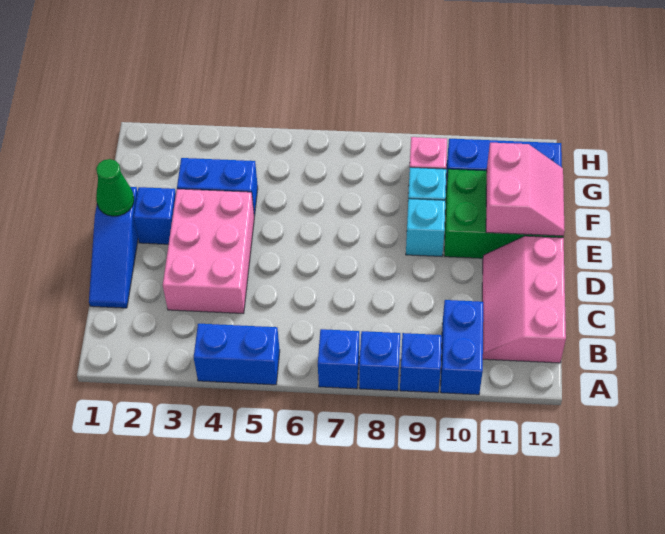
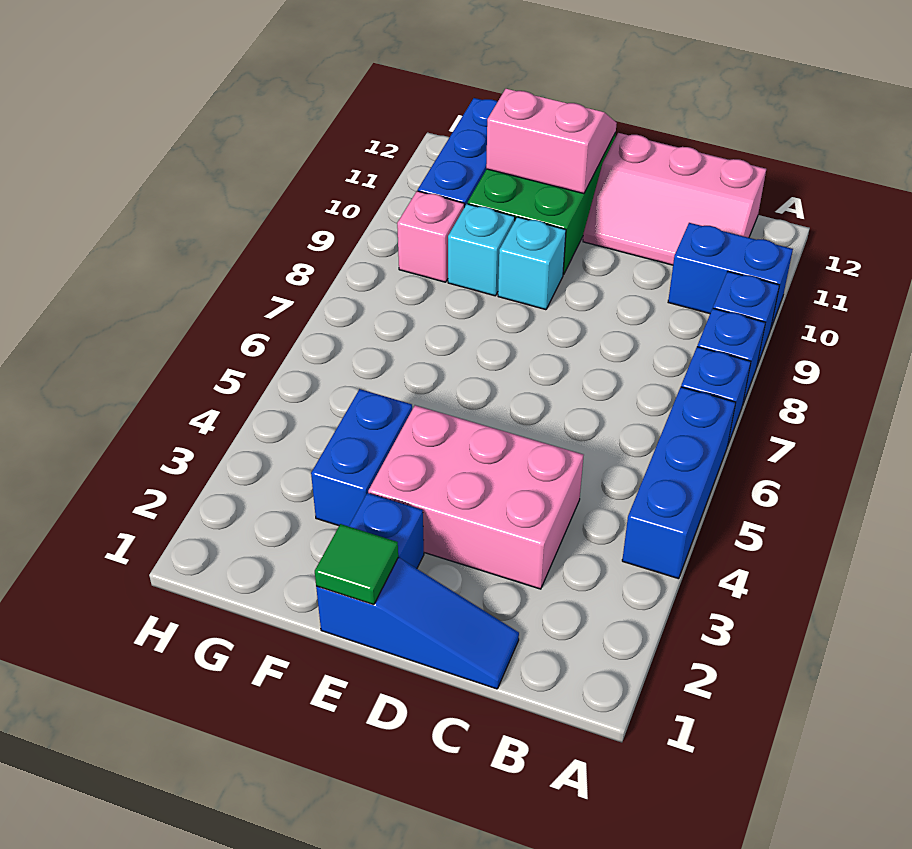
blue brick A4:A5 level 1 -> blue brick A4:A6 level 1
green cone E1 level 2 -> green tile E1 level 2

